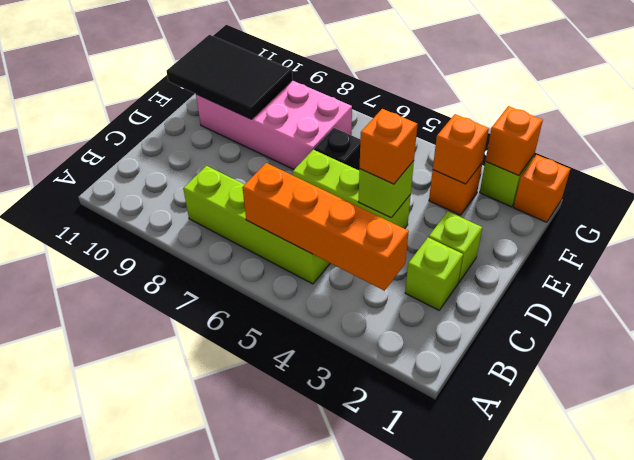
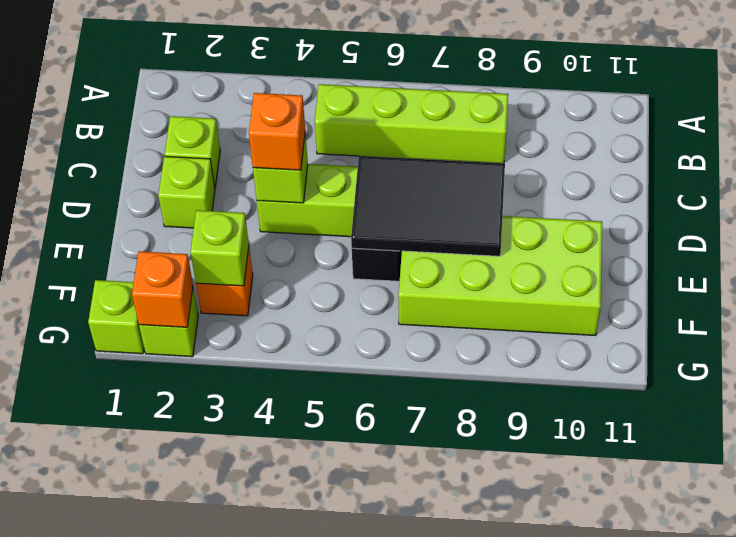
orange brick B3:B6 level 2 -> none
pink brick E7:F10 level 1 -> lime brick E7:F10 level 1
black tile E9:F11 level 2 -> black tile D6:E8 level 2
orange brick F3 level 2 -> lime brick F3 level 2
orange brick G1 level 1 -> lime brick G1 level 1

